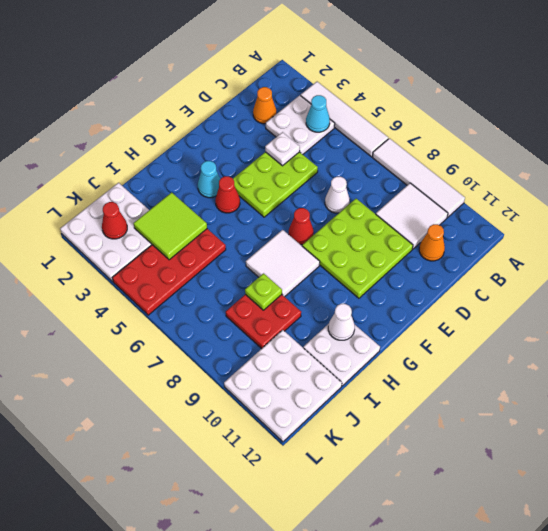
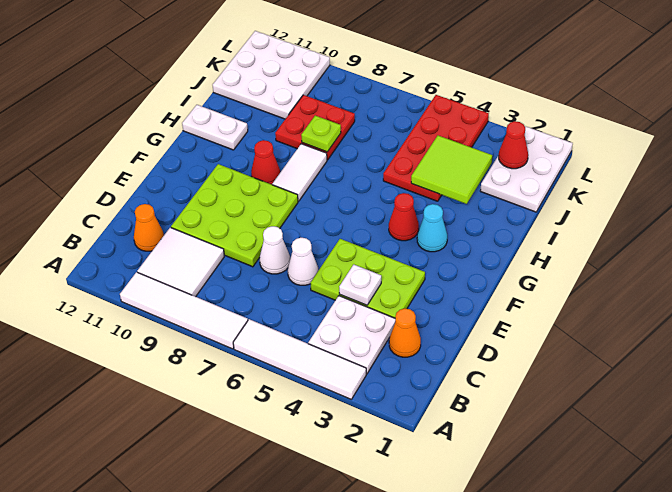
cyan cone B4 level 2 -> none
lime plate D4:F5 level 1 -> lime plate D3:E5 level 1
red cone F7 level 1 -> red cone G9 level 1
white tile G7:H8 level 1 -> white tile G8:H8 level 1
white plate H11:I12 level 1 -> white plate H11:H12 level 1
white cone H11 level 2 -> white cone D6 level 1
white plate J1:L3 level 1 -> white plate J1:L2 level 1

